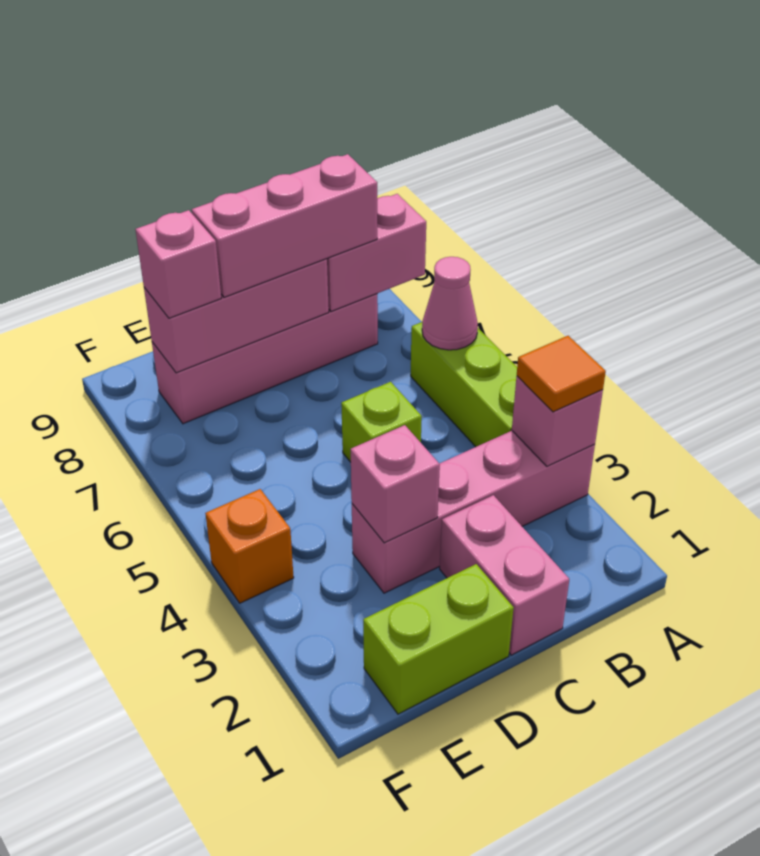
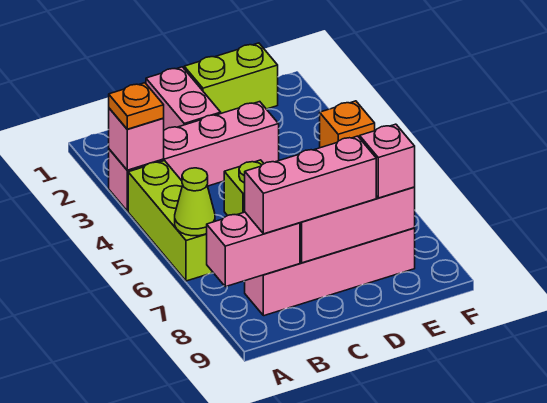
orange tile A3 level 3 -> orange plate A3 level 3
pink cone A6 level 2 -> lime cone A6 level 2
pink brick D3 level 2 -> none

